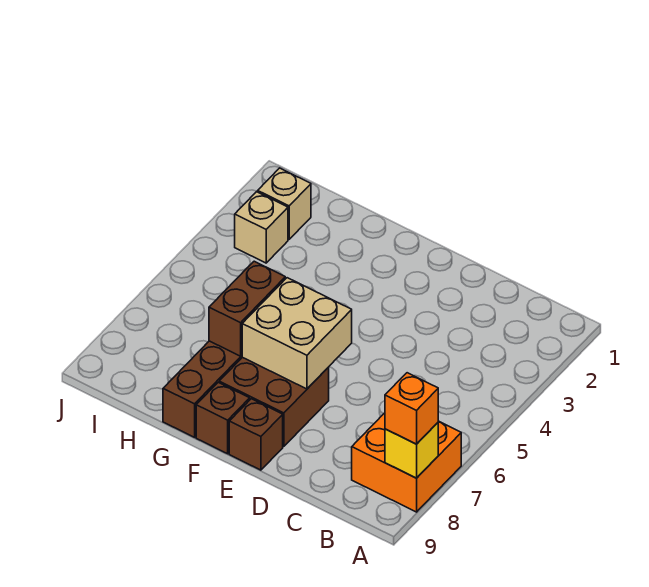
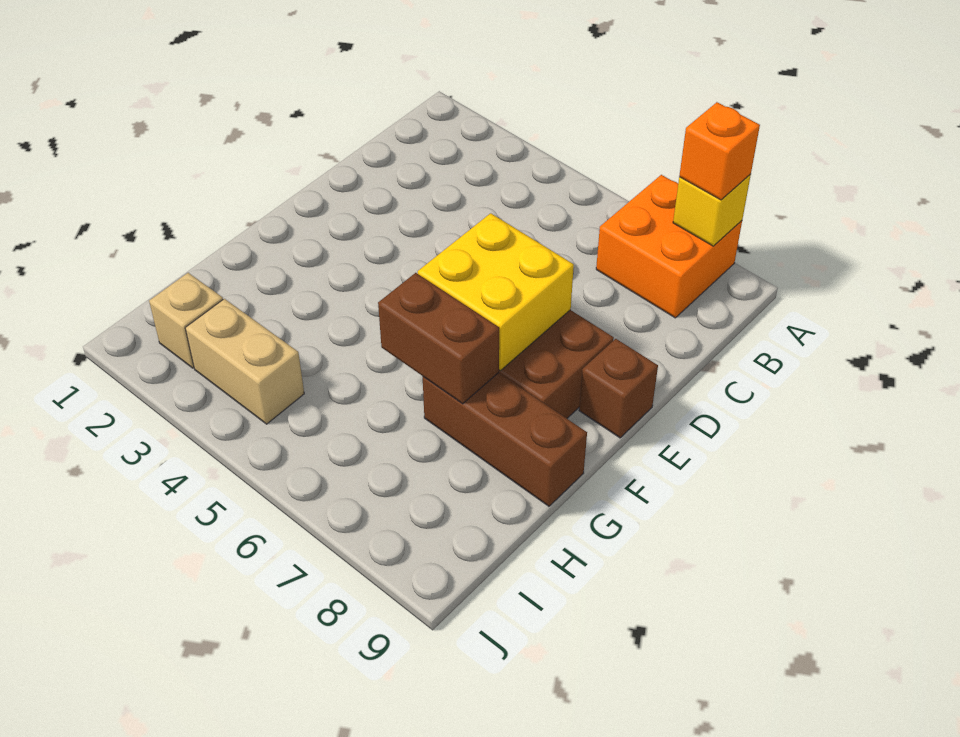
tan brick E6:F7 level 2 -> yellow brick E6:F7 level 2
brown brick F9 level 1 -> none
tan brick I3 level 1 -> tan brick I3:I4 level 1

